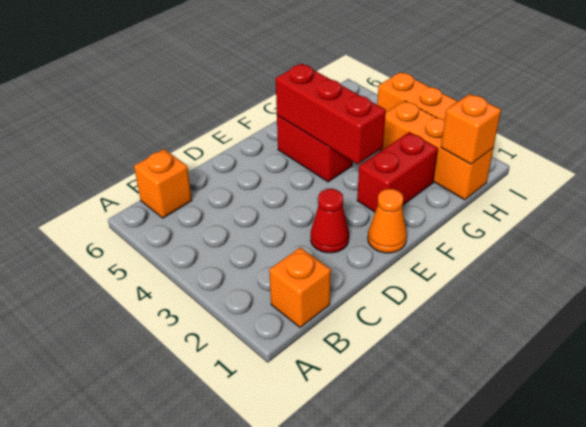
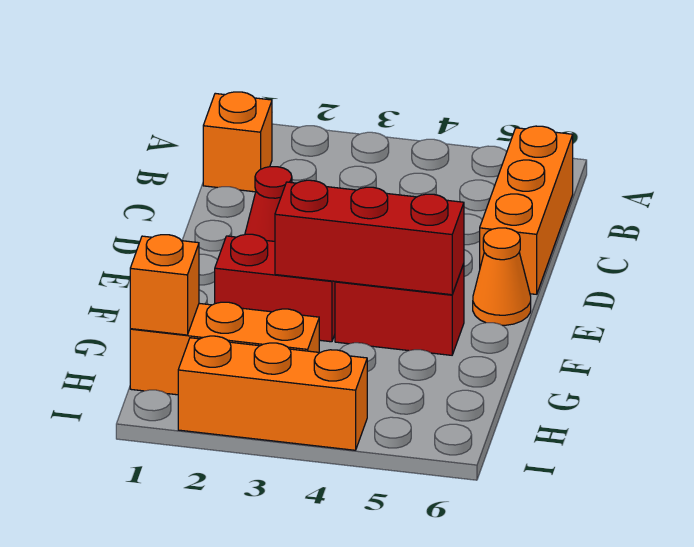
orange brick B6 level 1 -> orange brick B6:D6 level 1
orange cone E1 level 1 -> orange cone E6 level 1
red brick F2:G2 level 1 -> red brick F2:F3 level 1

